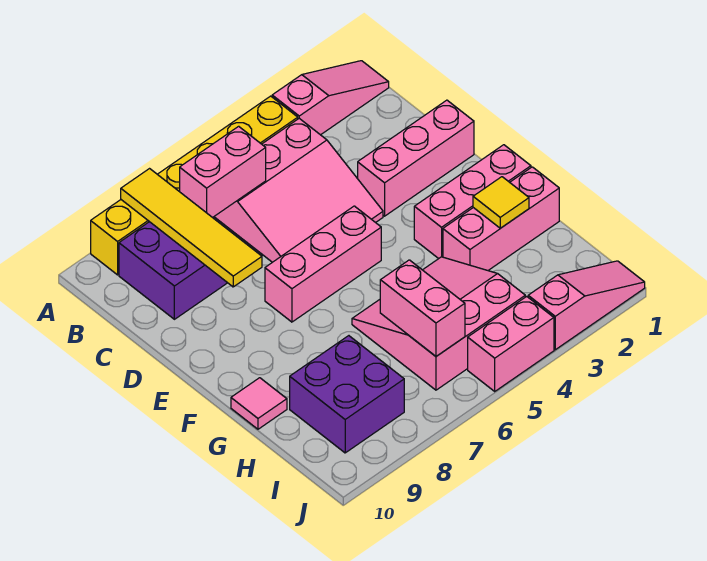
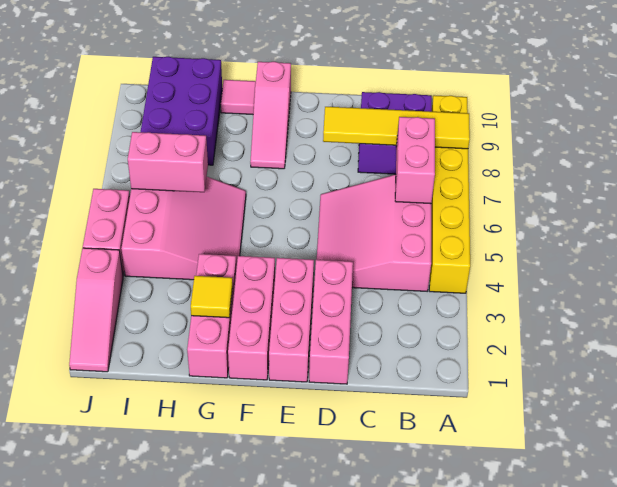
pink slope A1:A3 level 1 top 3 -> pink slope F8:F10 level 1 top 10
pink brick E5:E7 level 1 -> pink brick E1:E3 level 1
purple brick H8:I9 level 1 -> purple brick H8:I10 level 1

